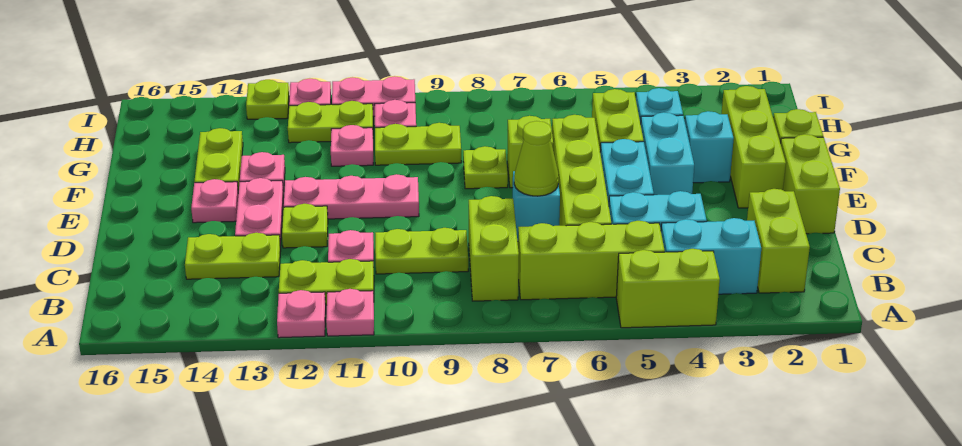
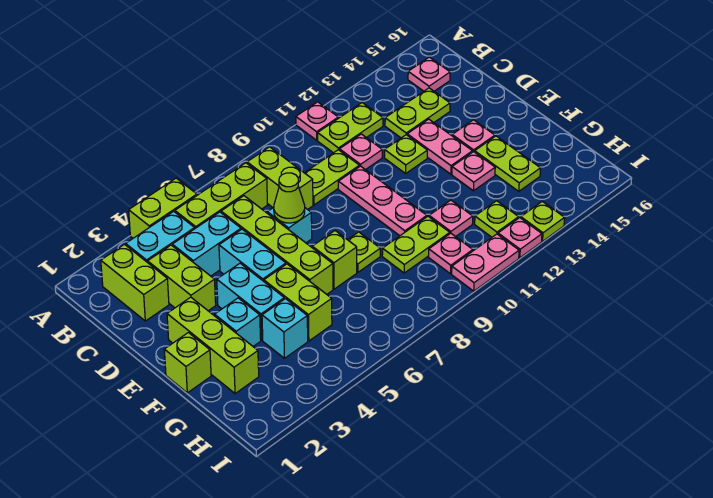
pink plate A12 level 1 -> pink plate B15 level 1
lime brick D1:E1 level 1 -> lime brick C3:D3 level 1
pink plate E10:E12 level 1 -> pink plate D10:F10 level 1
lime plate H11:H12 level 1 -> lime plate H12 level 1

